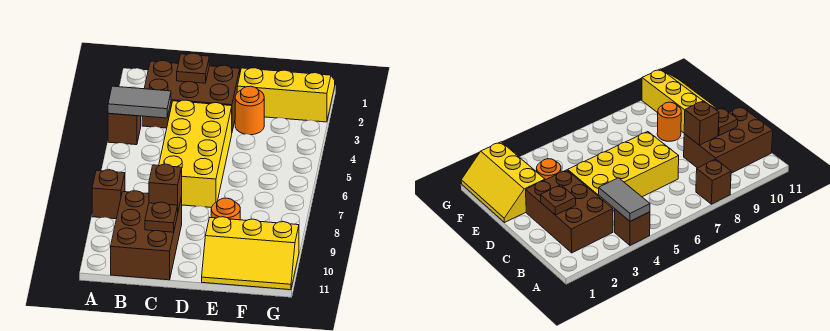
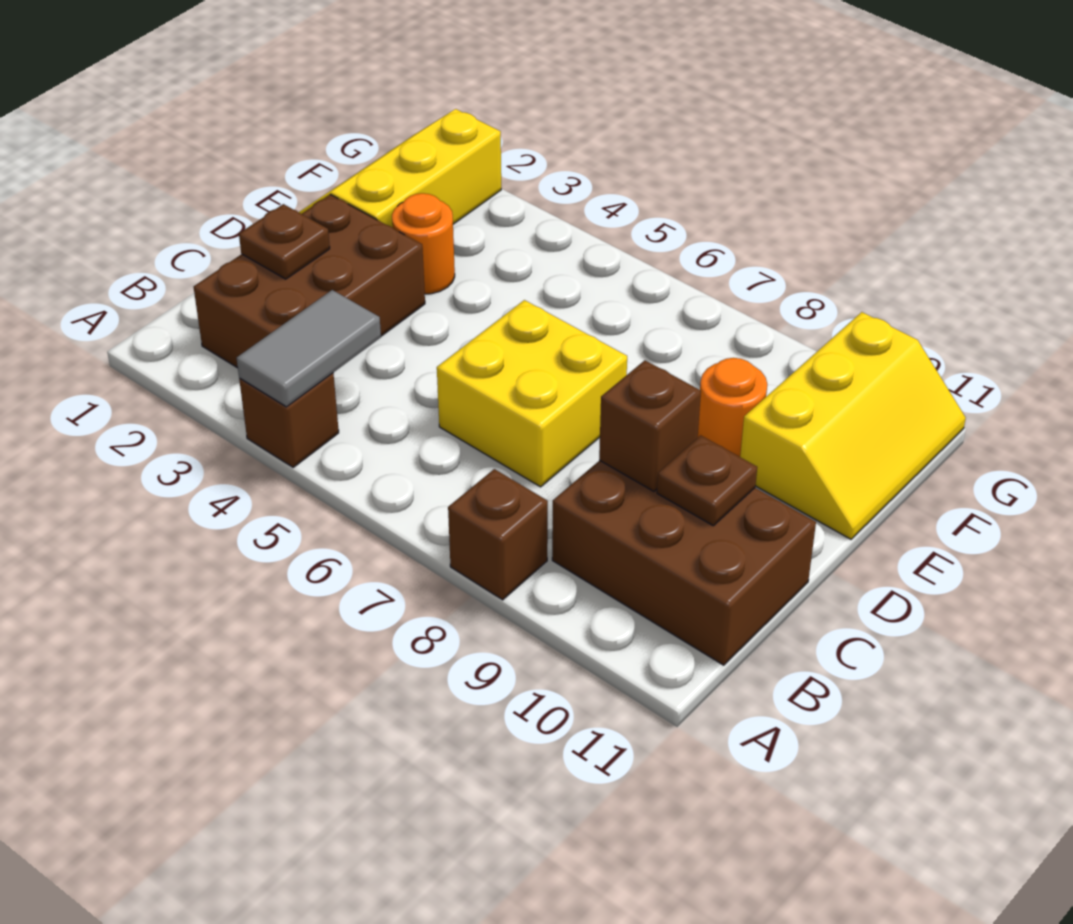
yellow brick C4:D7 level 1 -> yellow brick C6:D7 level 1

